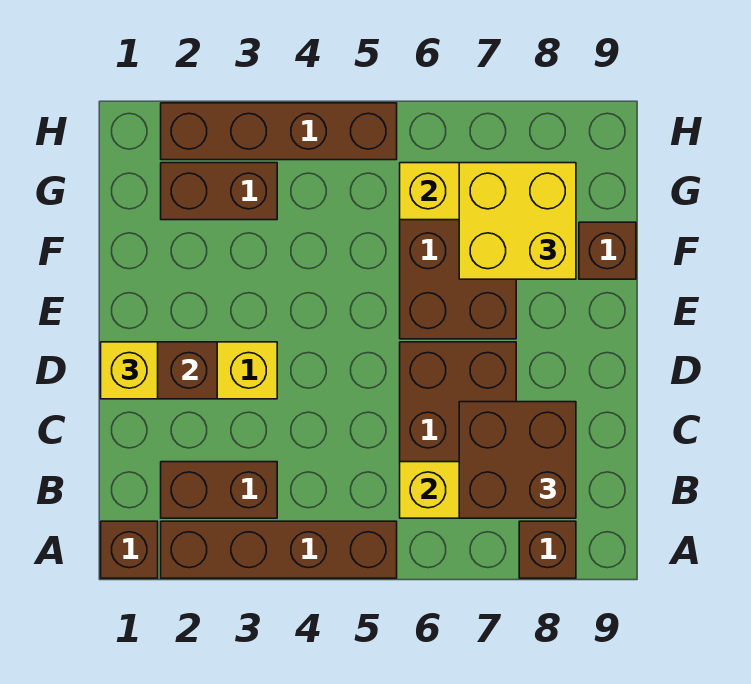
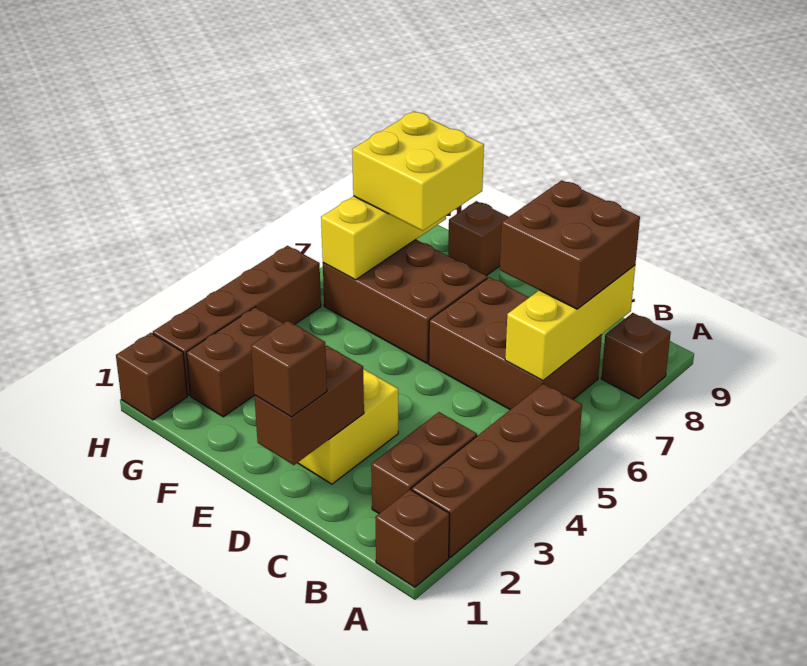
yellow brick D1 level 3 -> brown brick D1 level 3
none -> brown brick H1 level 1

